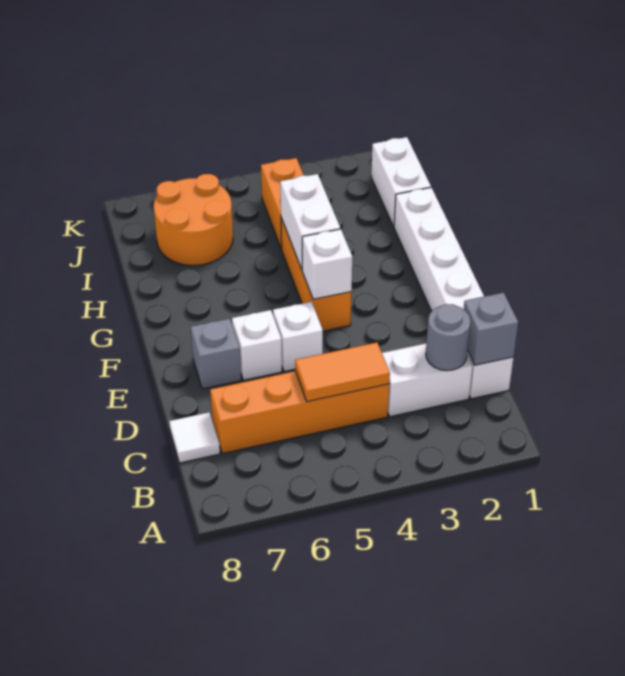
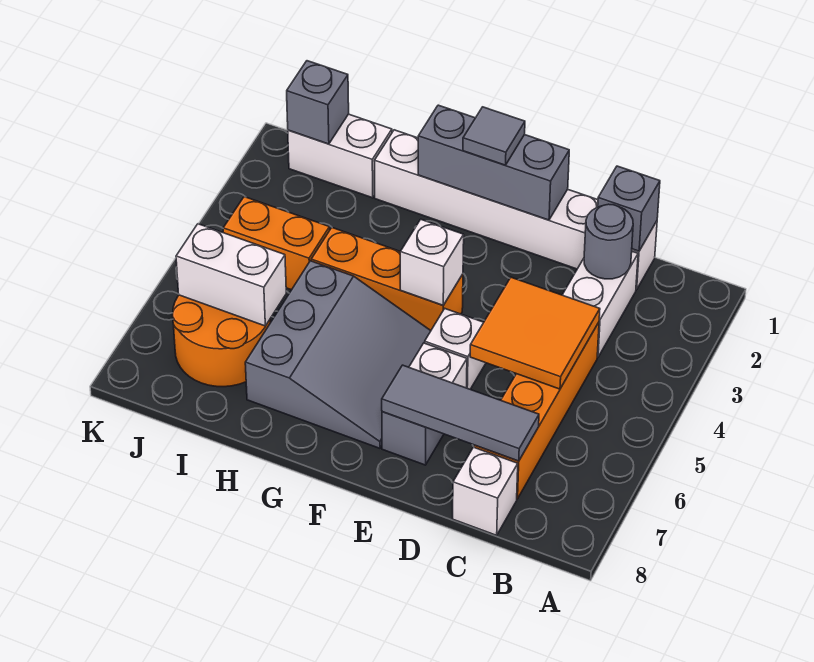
orange tile C4:C5 level 2 -> orange tile C4:D5 level 2
none -> grey tile C7:E7 level 2
white tile C8 level 1 -> white brick C8 level 1
none -> grey brick E1:G1 level 2
none -> grey tile F1 level 3
none -> grey slope F5:H7 level 1 top H
white brick G4:H4 level 2 -> white brick I6:J6 level 2
none -> grey brick J1 level 2

